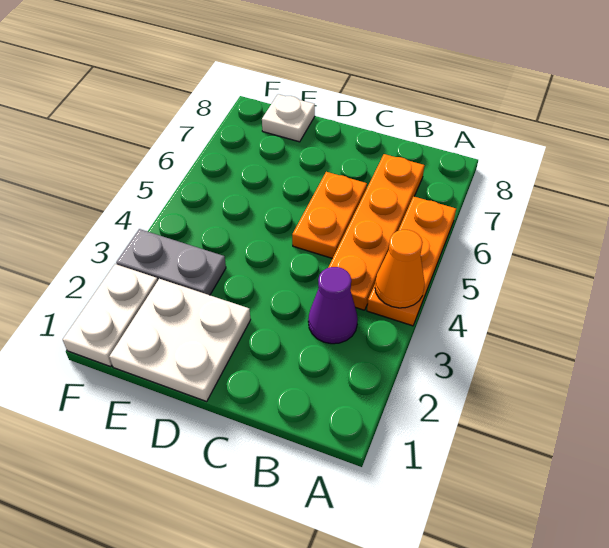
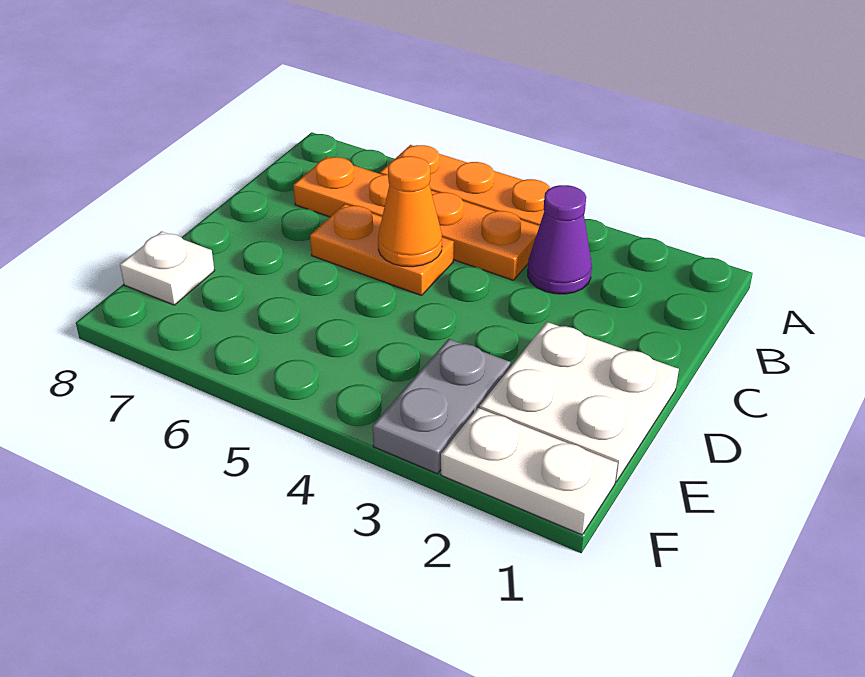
orange cone A4 level 2 -> orange cone C5 level 2

